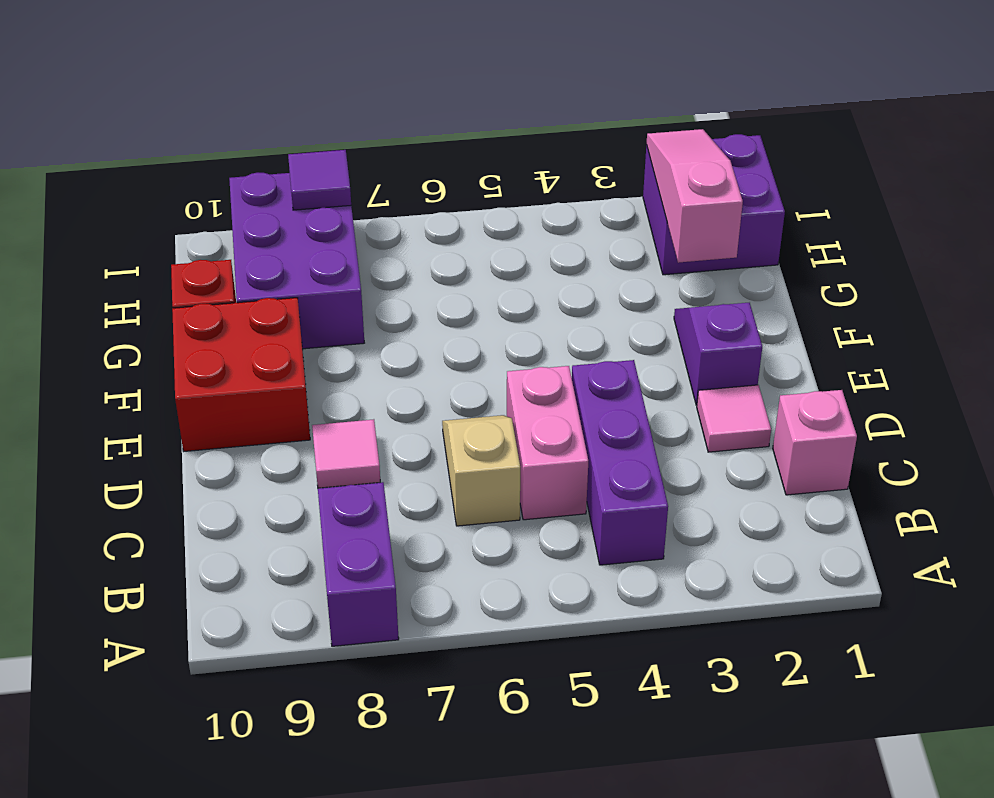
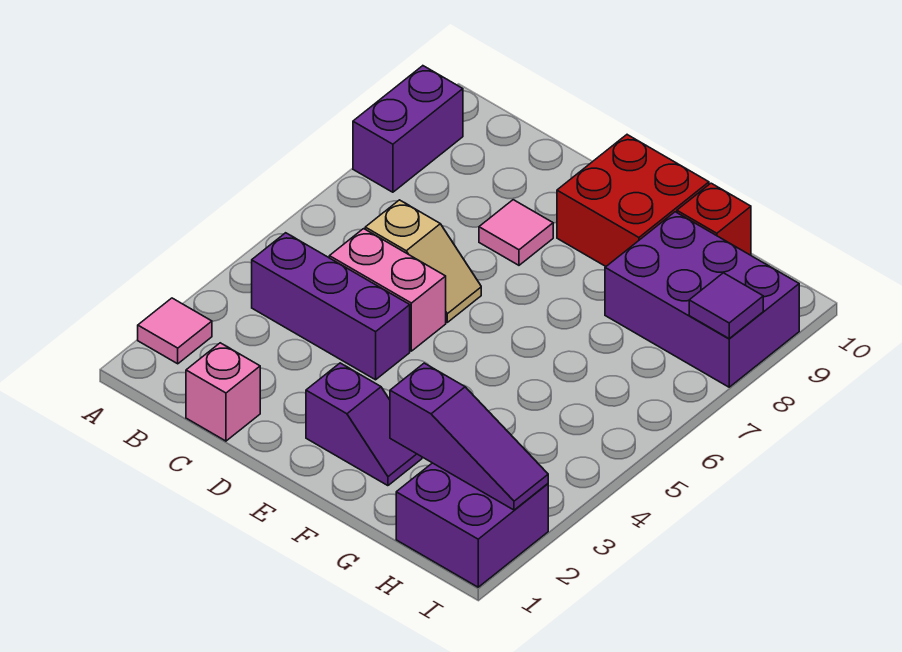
purple brick A8:B8 level 1 -> purple brick A8:A9 level 1
pink tile D2 level 1 -> pink tile A2 level 1
pink slope G2:I2 level 2 top G -> purple slope G2:I2 level 2 top G

